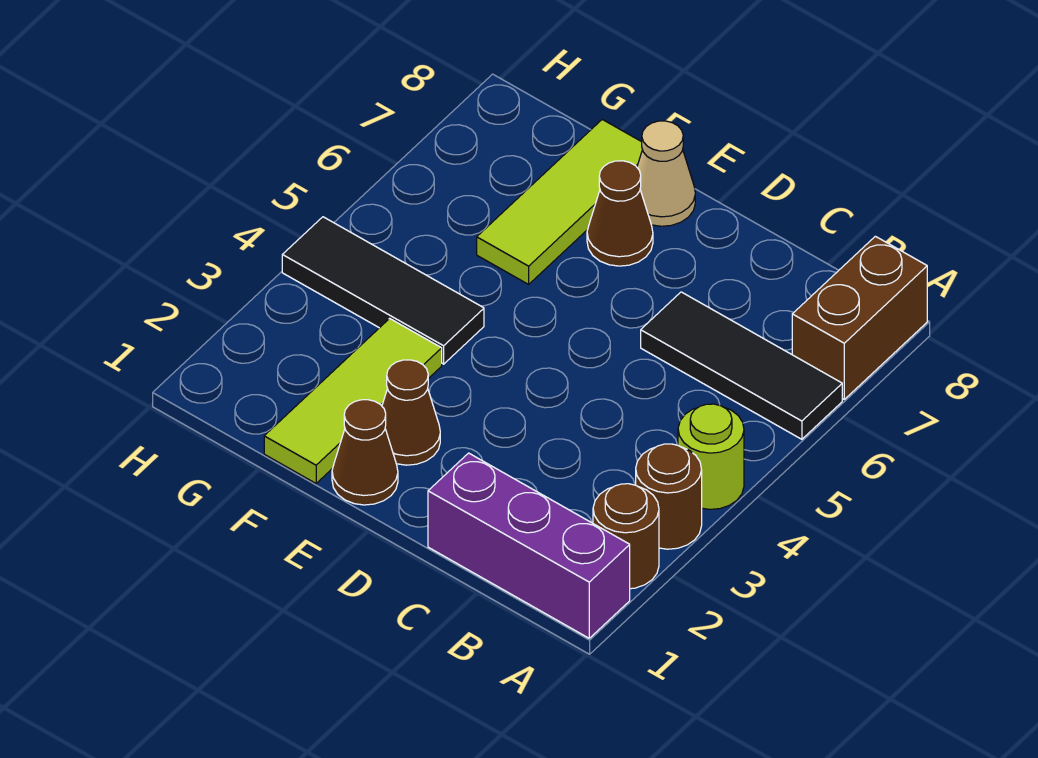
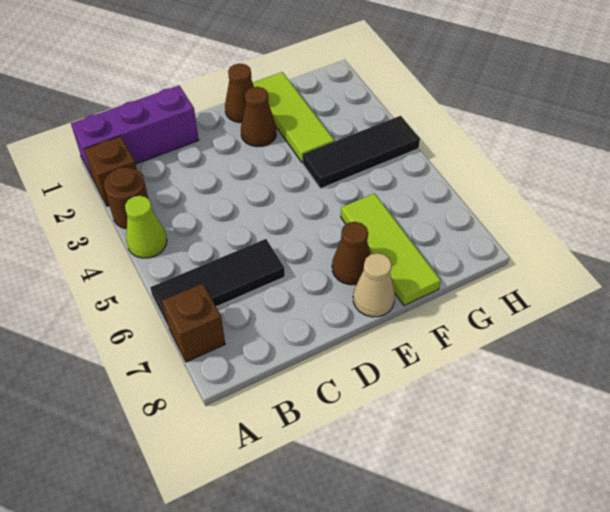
brown round brick A2 level 1 -> brown brick A2 level 1
lime round brick A4 level 1 -> lime cone A4 level 1
brown brick A7:A8 level 1 -> brown brick A7 level 1

